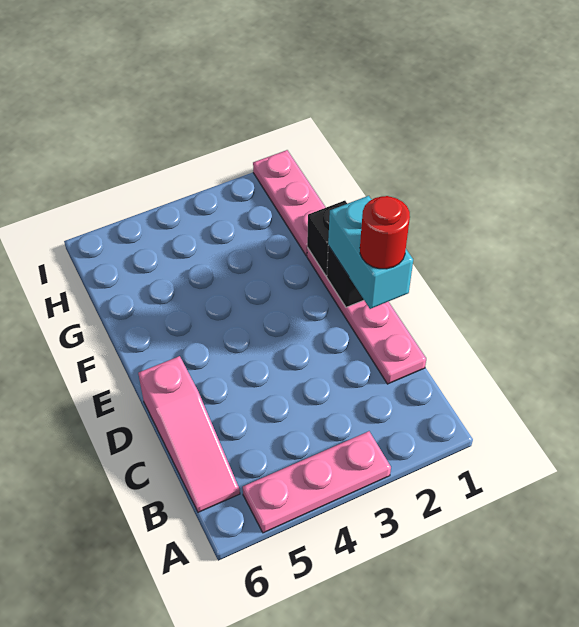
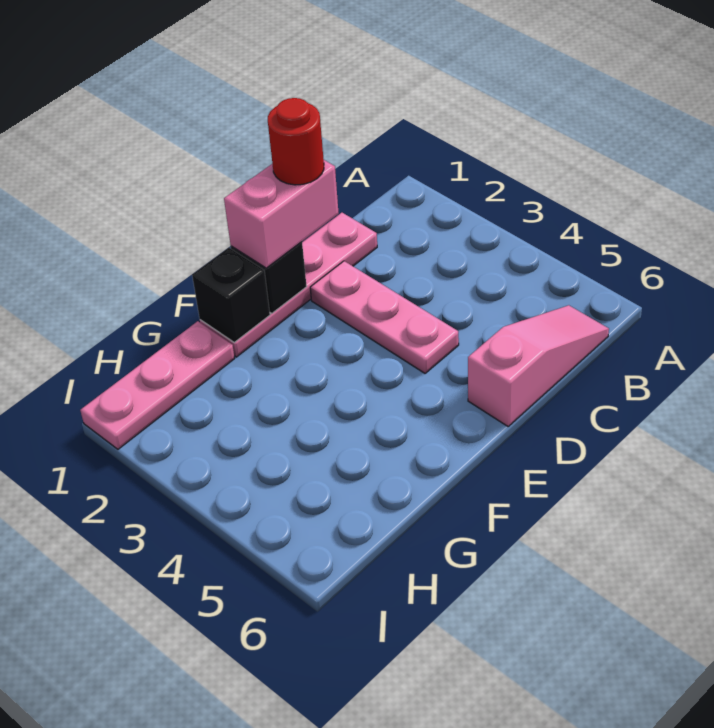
pink plate A3:A5 level 1 -> pink plate D2:D4 level 1
cyan brick D1:E1 level 3 -> pink brick D1:E1 level 3

